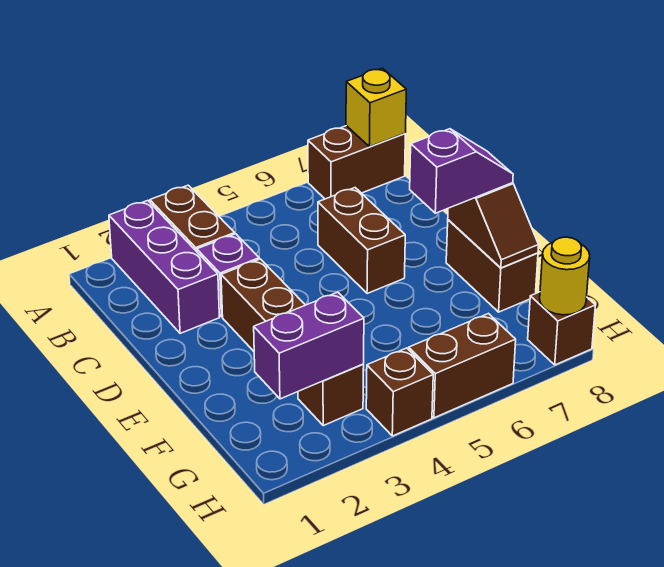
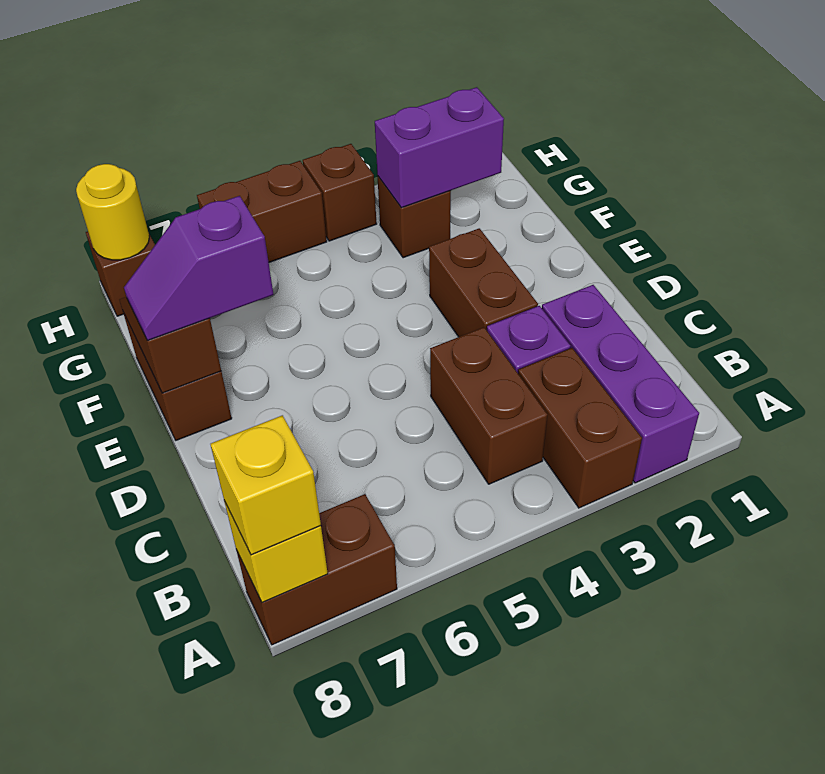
none -> yellow brick A8 level 3
brown brick C6:D6 level 1 -> brown brick B4:C4 level 1

